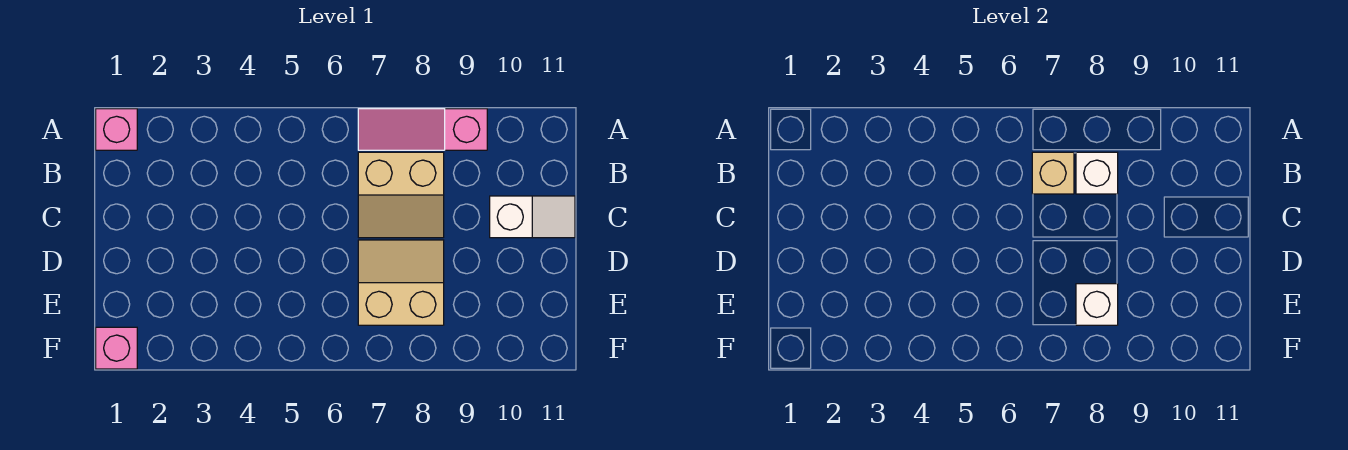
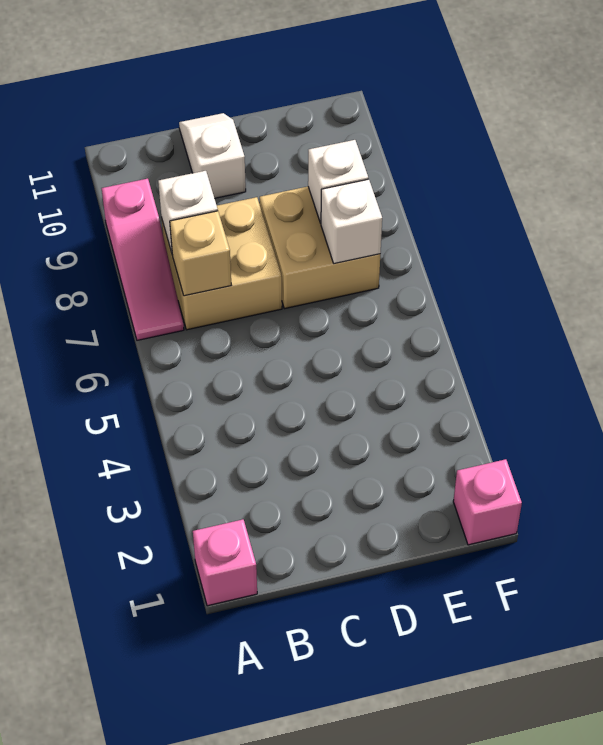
tan slope B7:C8 level 1 top B -> tan brick B7:C8 level 1
tan slope D7:E8 level 1 top E -> tan brick D7:E8 level 1
none -> white brick E7 level 2

